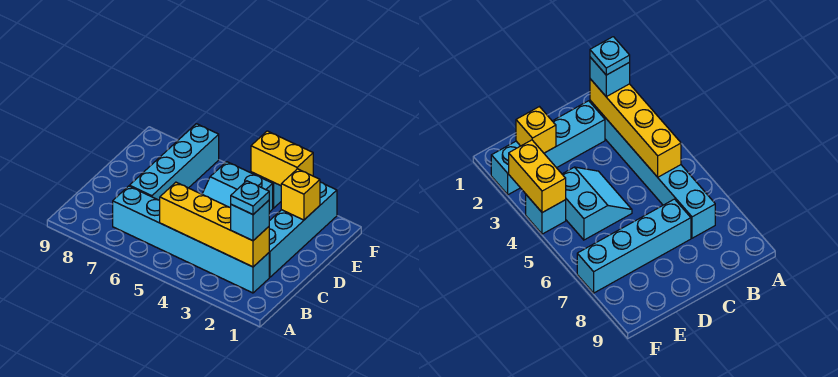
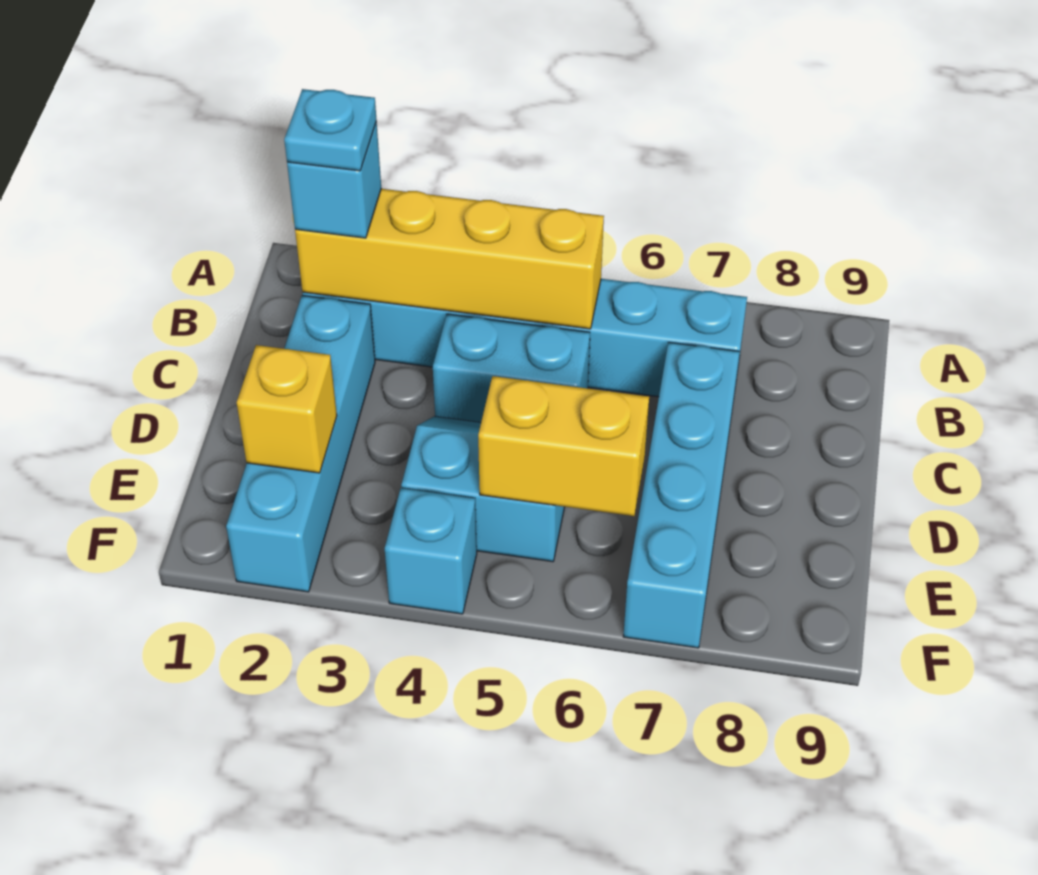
none -> cyan brick C4:C5 level 1
yellow brick F3:F4 level 2 -> yellow brick E5:E6 level 2

